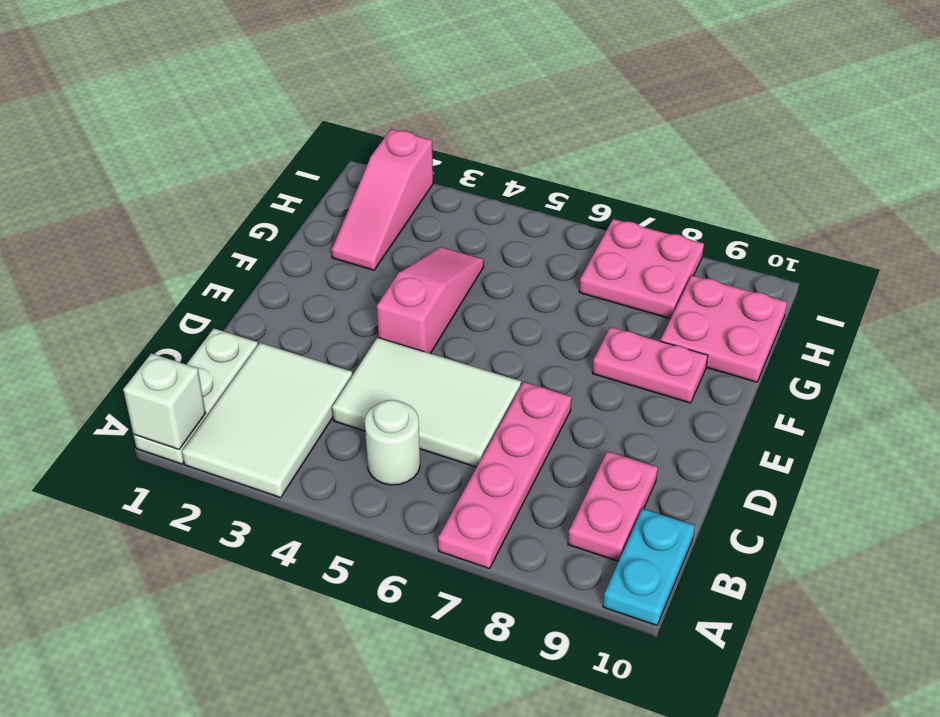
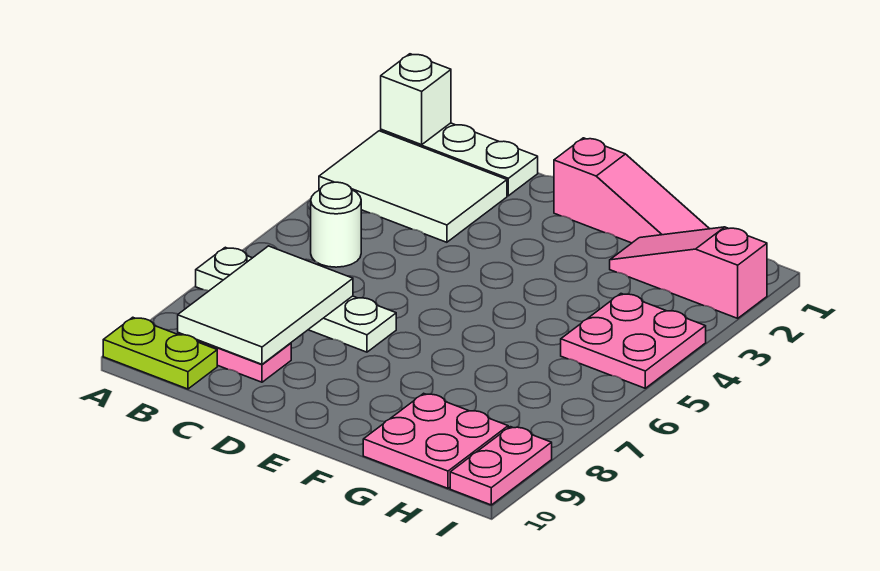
pink plate A7:D7 level 1 -> white plate A7:D7 level 1
cyan plate A10:B10 level 1 -> lime plate A10:B10 level 1
white tile C4:D6 level 1 -> white tile B7:C9 level 2
pink slope E4:G4 level 1 top E -> pink slope E1:G1 level 1 top E
pink plate F8:F9 level 1 -> pink plate I9:I10 level 1
pink plate H7:I8 level 1 -> pink plate H4:I5 level 1

